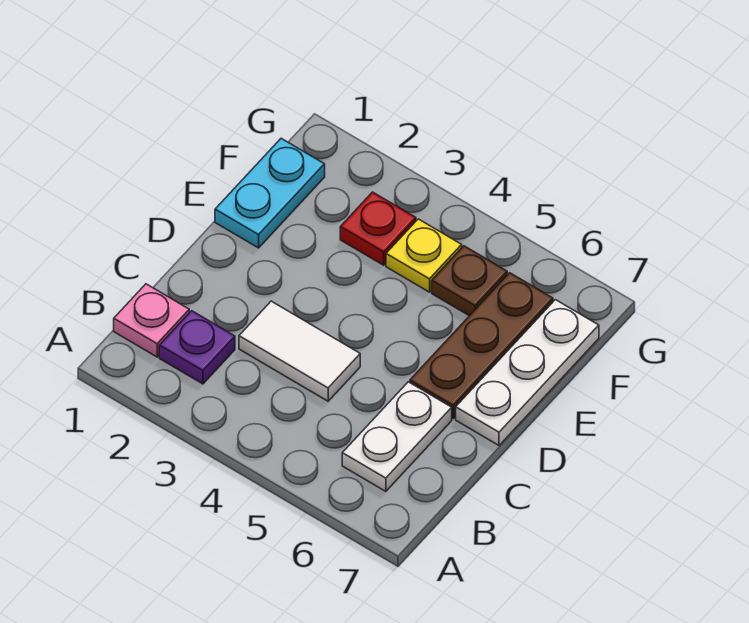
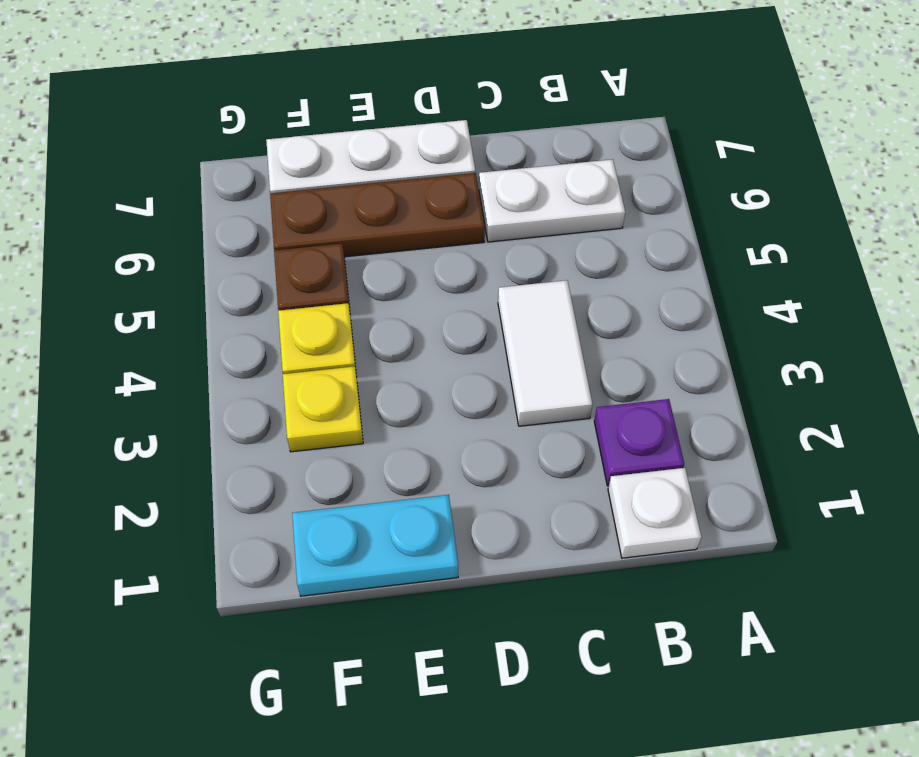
pink plate B1 level 1 -> white plate B1 level 1
red plate F3 level 1 -> yellow plate F3 level 1

